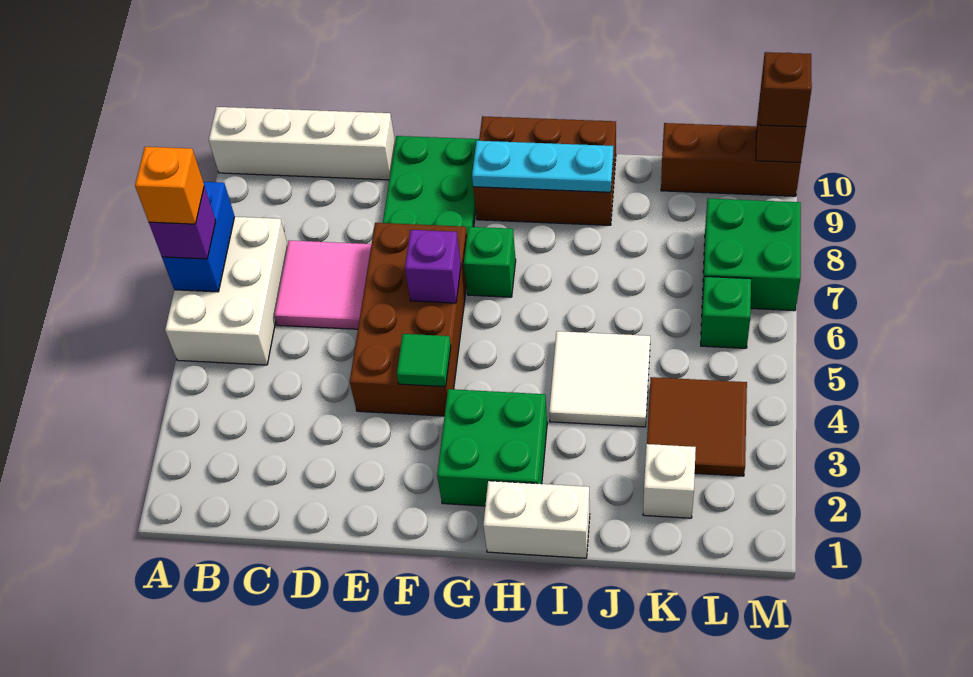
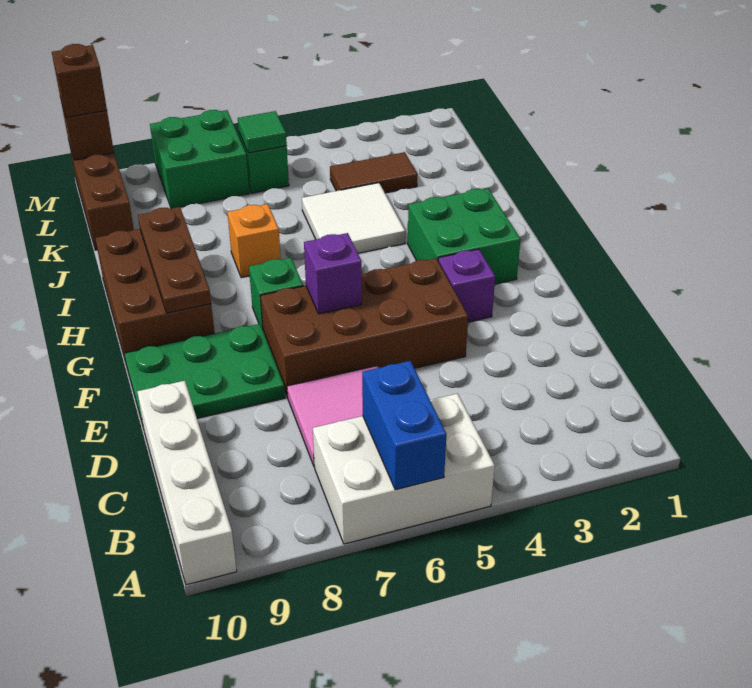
blue brick A6:A7 level 2 -> blue brick A6:B6 level 2
purple brick A6 level 3 -> purple brick F3 level 1
orange brick A6 level 4 -> orange brick I7 level 1
green tile F4 level 2 -> green tile L6 level 2
cyan plate G9:I9 level 2 -> brown plate G9:I9 level 2
white brick H1:I1 level 1 -> none
white brick K2 level 1 -> none
brown tile K3:L4 level 1 -> brown tile K3:K4 level 1

